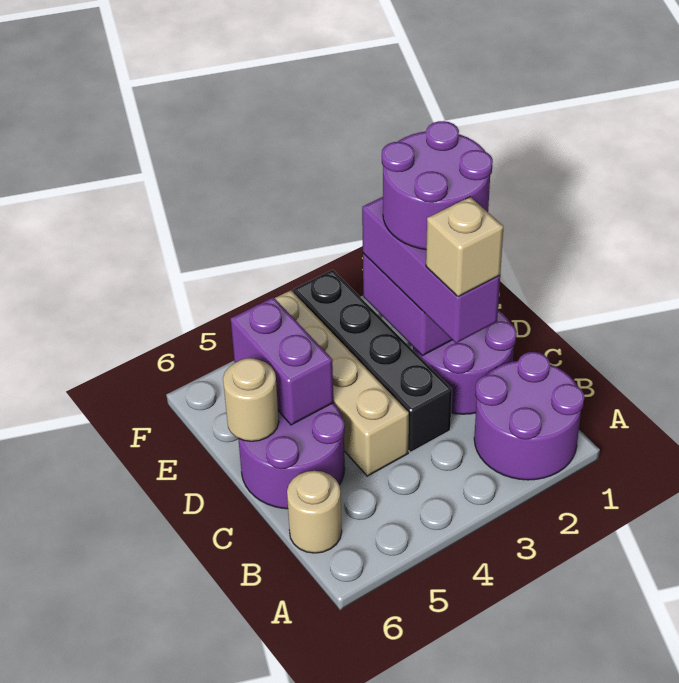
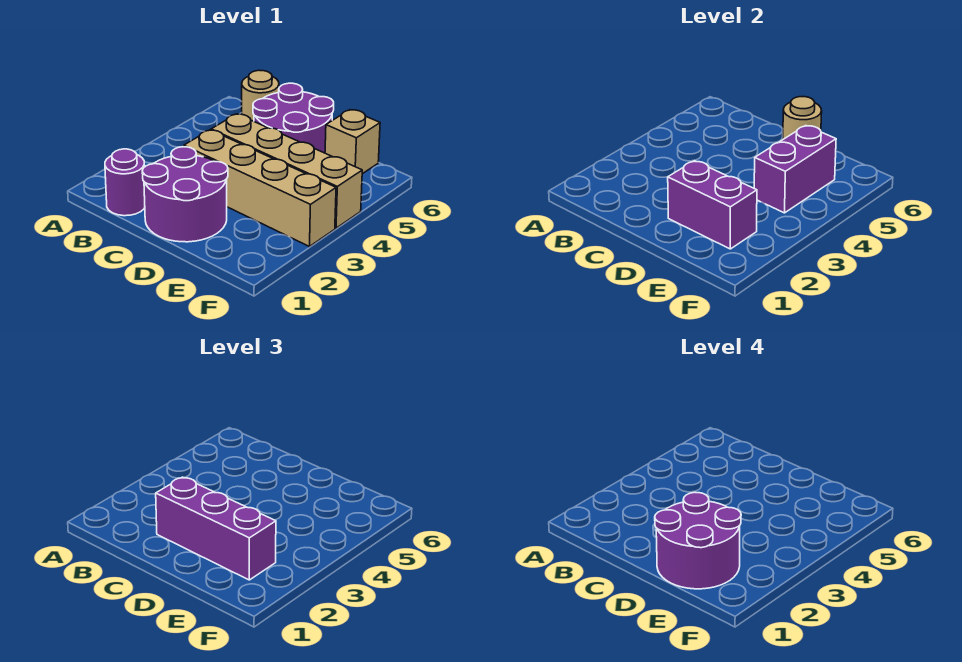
purple round brick A1:B2 level 1 -> purple round brick B1 level 1
tan brick C2 level 4 -> tan brick E6 level 1
black brick C3:F3 level 1 -> tan brick C3:F3 level 1
purple brick D5:E5 level 2 -> purple brick E4:E5 level 2

